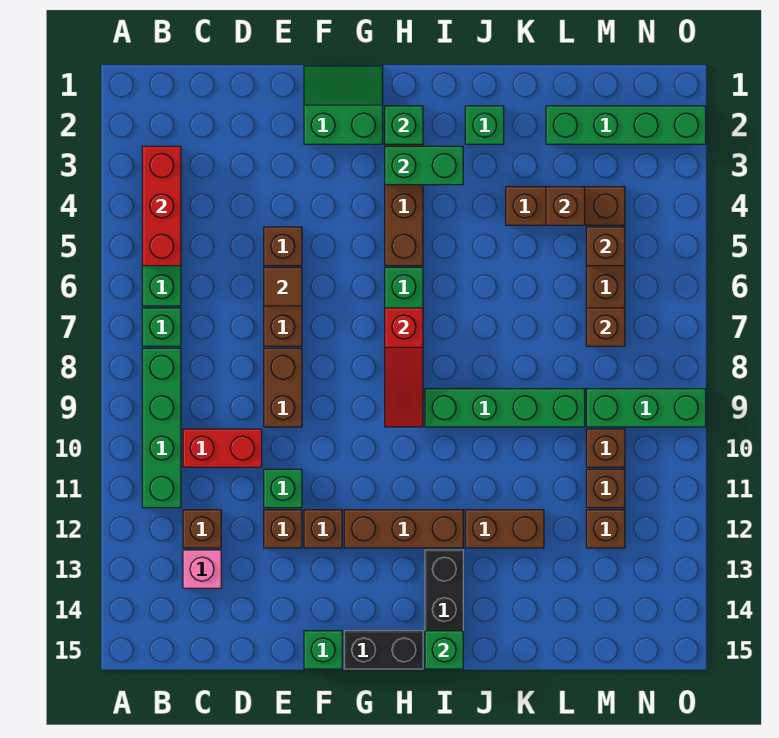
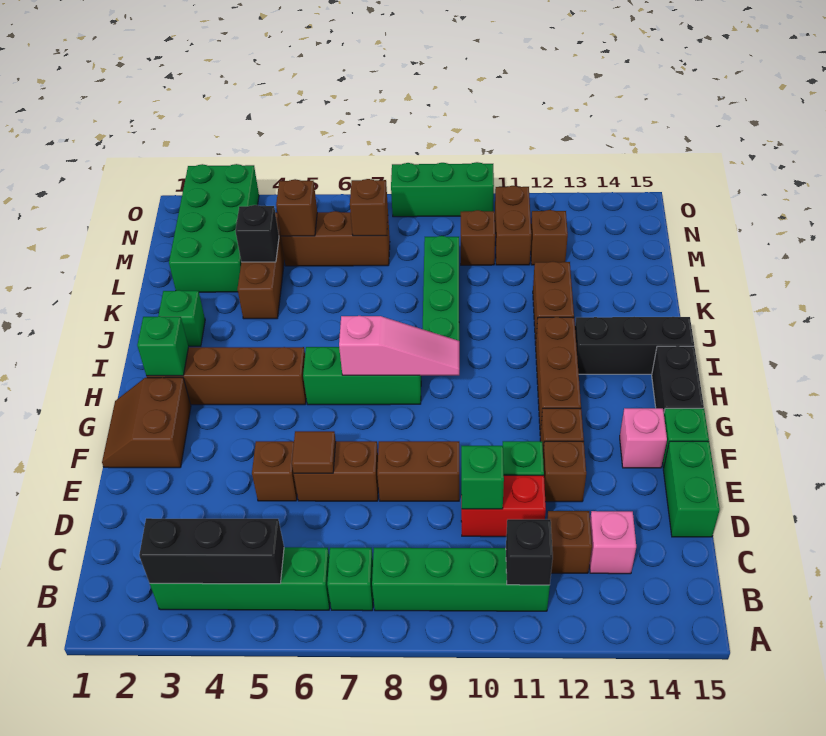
red brick B3:B5 level 2 -> black brick B3:B5 level 2
none -> black brick B11 level 2
red brick C10:D10 level 1 -> red brick D10:D11 level 1
green slope F1:G2 level 1 top 2 -> brown slope F1:G2 level 1 top 2
none -> pink brick F14 level 1
green brick H3:I3 level 2 -> green brick D15:E15 level 1
red slope H7:H9 level 2 top 7 -> pink slope H7:H9 level 2 top 7
green brick I15 level 2 -> green brick D10 level 2
green brick L2:O2 level 1 -> green brick L2:O3 level 1
brown brick L4 level 2 -> black brick L4 level 2
green brick M9:O9 level 1 -> green brick O8:O10 level 1
brown brick M11 level 1 -> brown brick M11:N11 level 1

